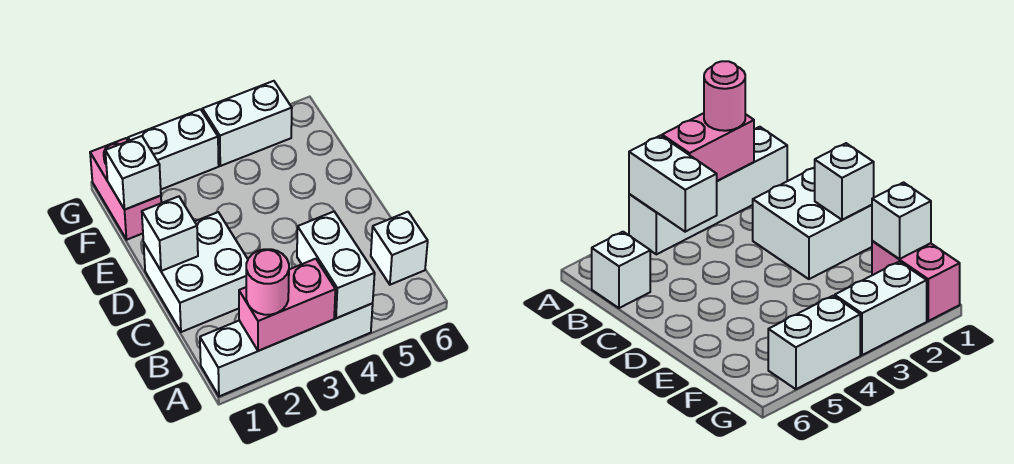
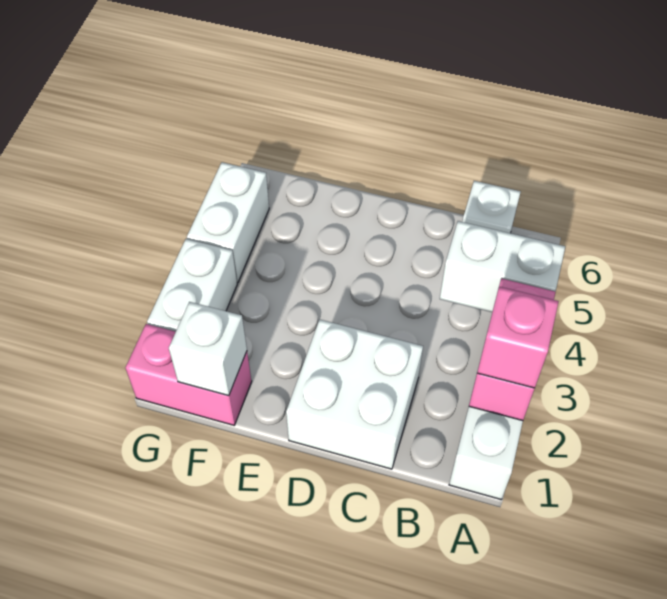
pink round brick A2 level 3 -> pink brick A2 level 3
white brick D1 level 2 -> none

